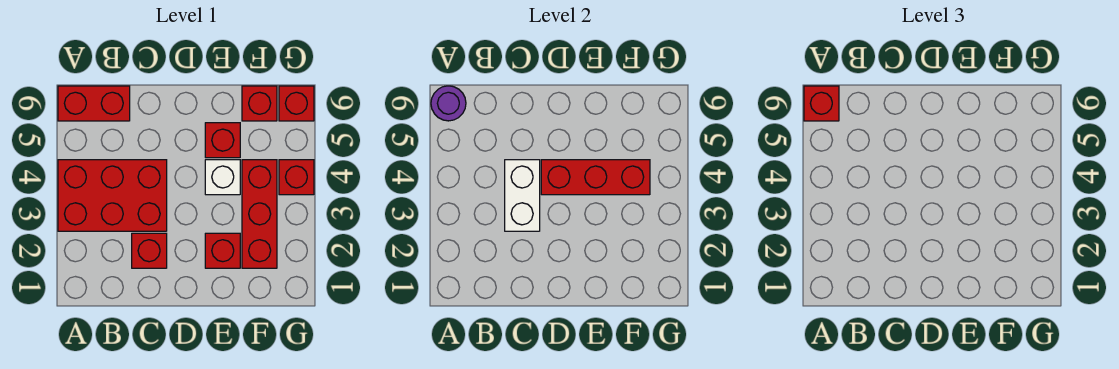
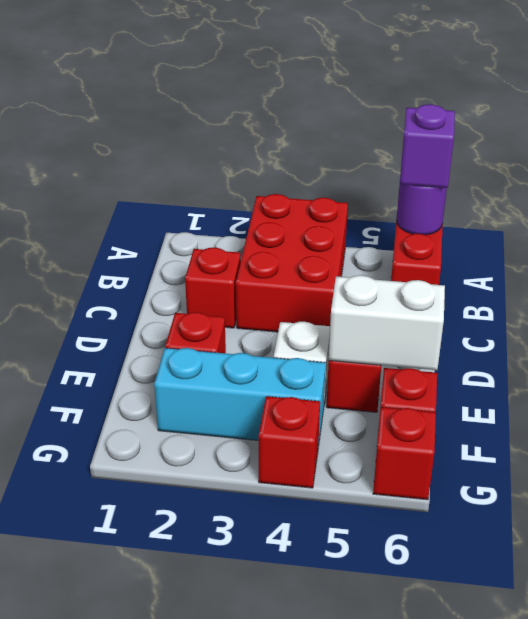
red brick A6 level 3 -> purple brick A6 level 3
white brick C3:C4 level 2 -> white brick E5:E6 level 2
red brick D4:F4 level 2 -> none
red brick F2:F4 level 1 -> cyan brick F2:F4 level 1

